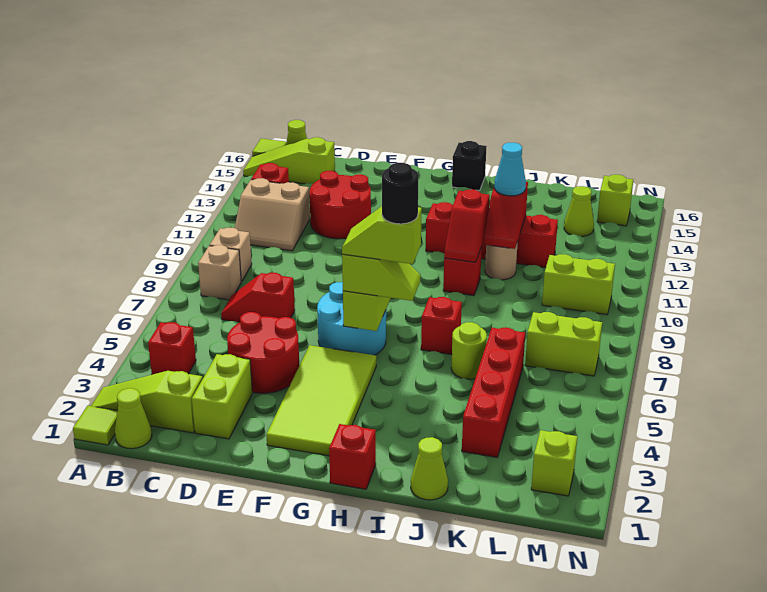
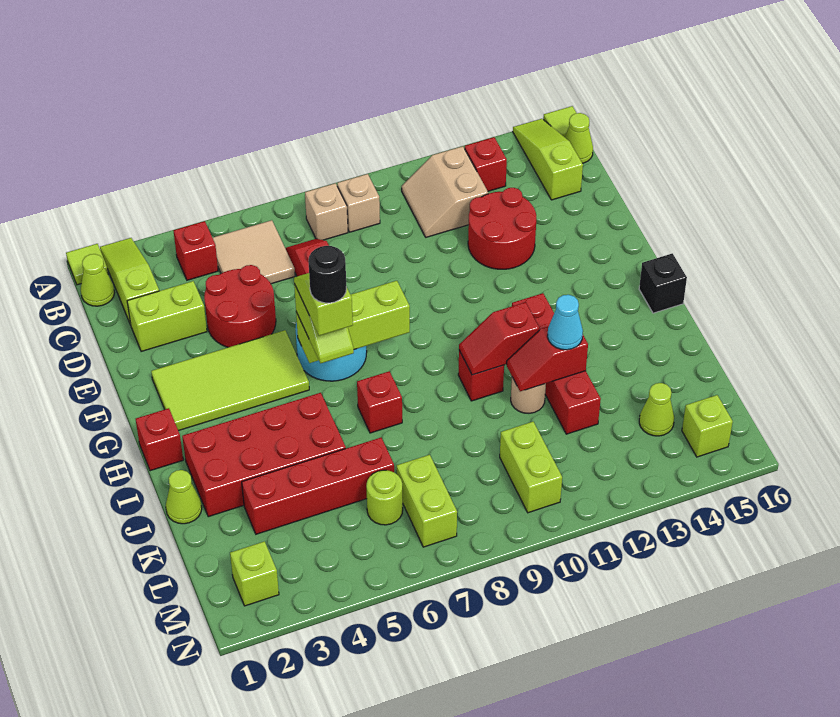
none -> tan tile B5:C6 level 1
none -> red brick I2:J5 level 1
lime round brick J6 level 1 -> lime round brick L6 level 1

